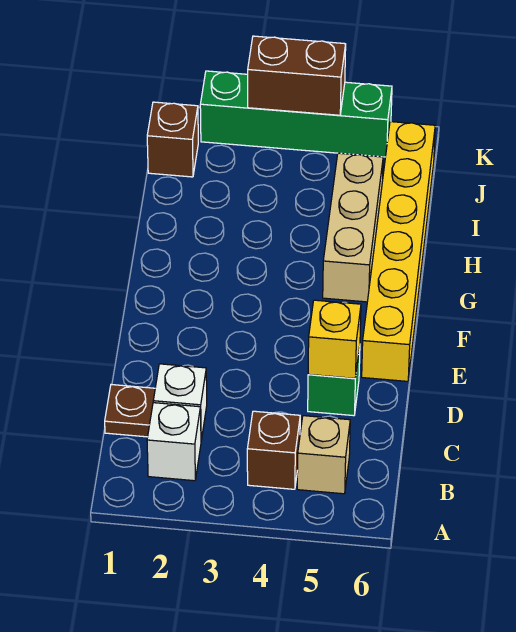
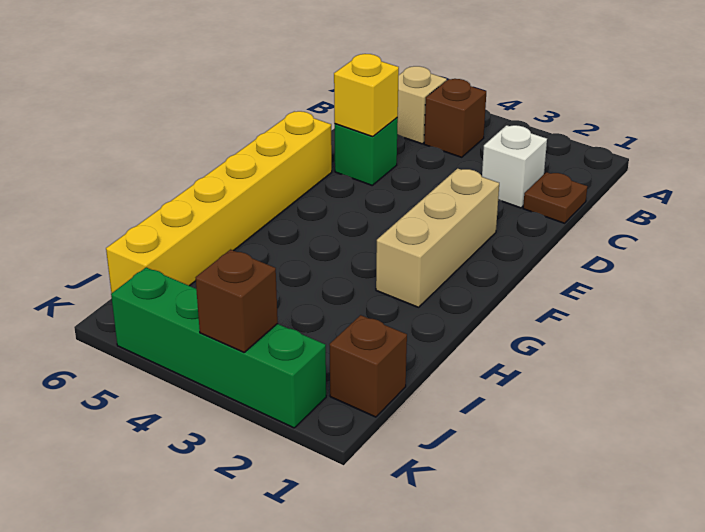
white brick B2 level 1 -> none
tan brick G5:I5 level 1 -> tan brick E2:G2 level 1
brown brick K3:K4 level 2 -> brown brick K3 level 2

